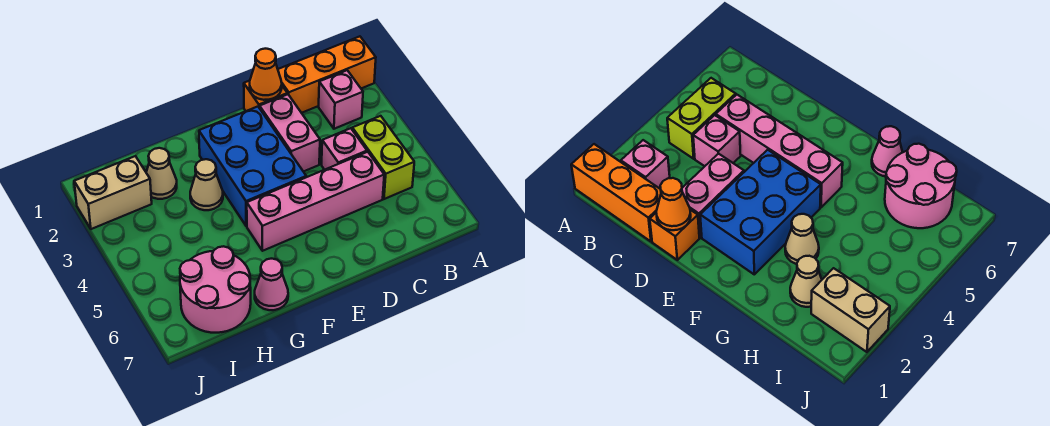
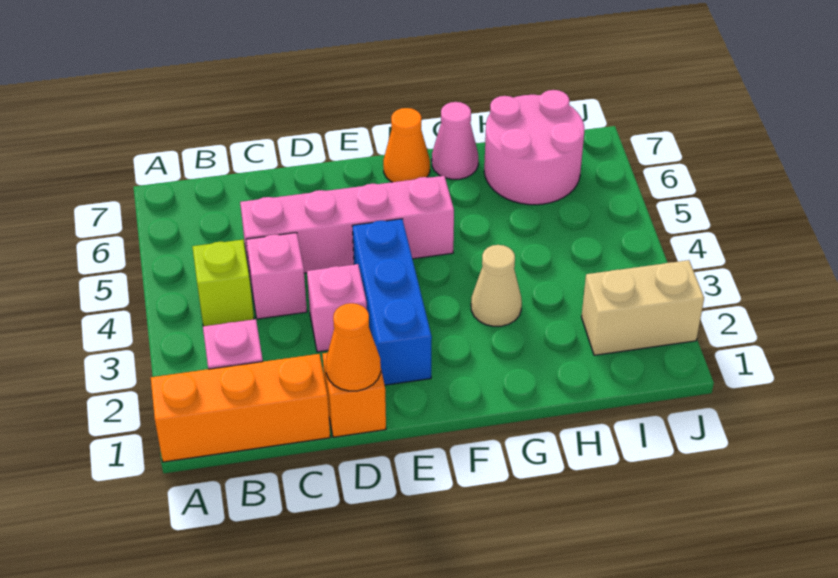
lime brick B4:B5 level 1 -> lime brick B4 level 1
pink brick D2:D3 level 1 -> pink brick D3 level 1
blue brick E2:F4 level 1 -> blue brick E2:E4 level 1
none -> orange cone F7 level 1
tan cone H2 level 1 -> none

